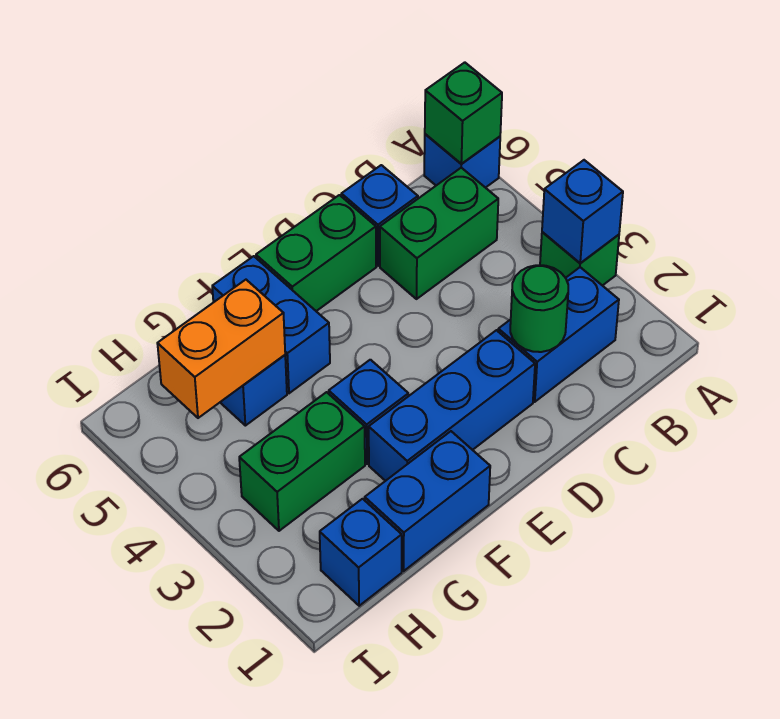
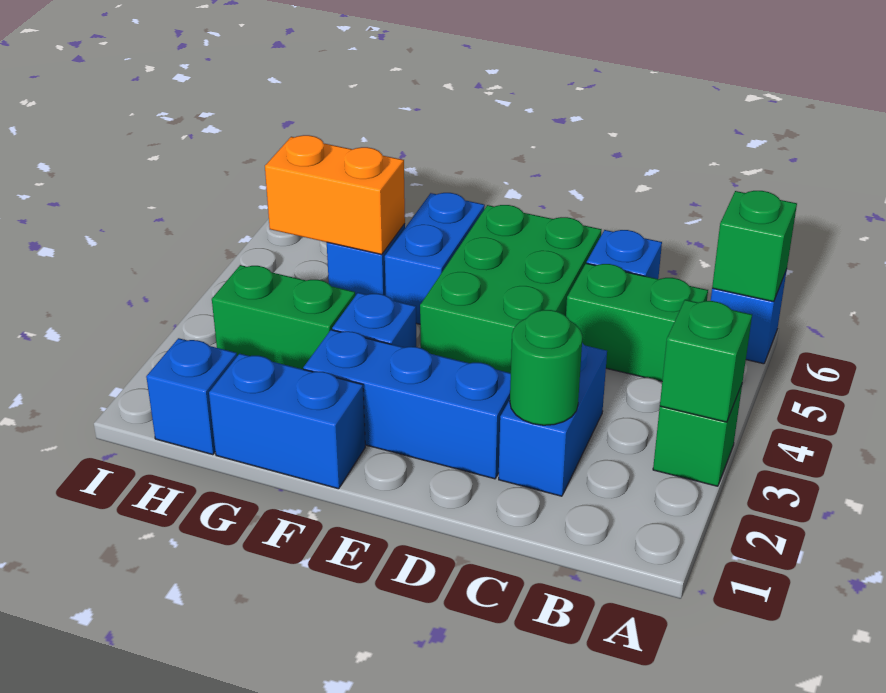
blue brick A3 level 2 -> green brick A3 level 2
blue brick B2:C2 level 1 -> blue brick C2:C3 level 1
green brick D6:E6 level 1 -> green brick D4:E6 level 1

